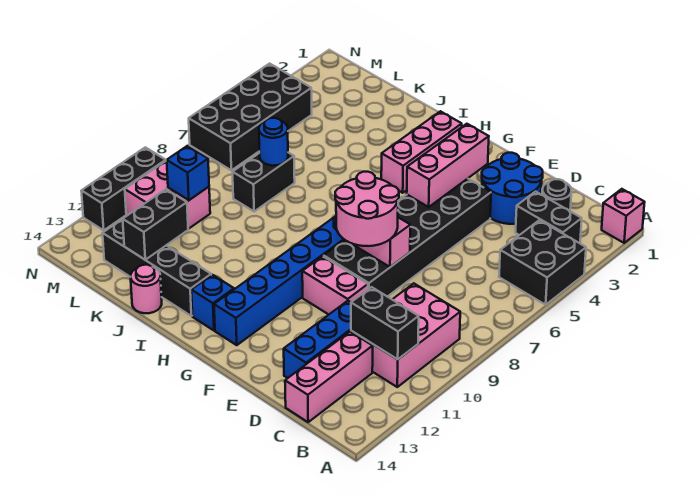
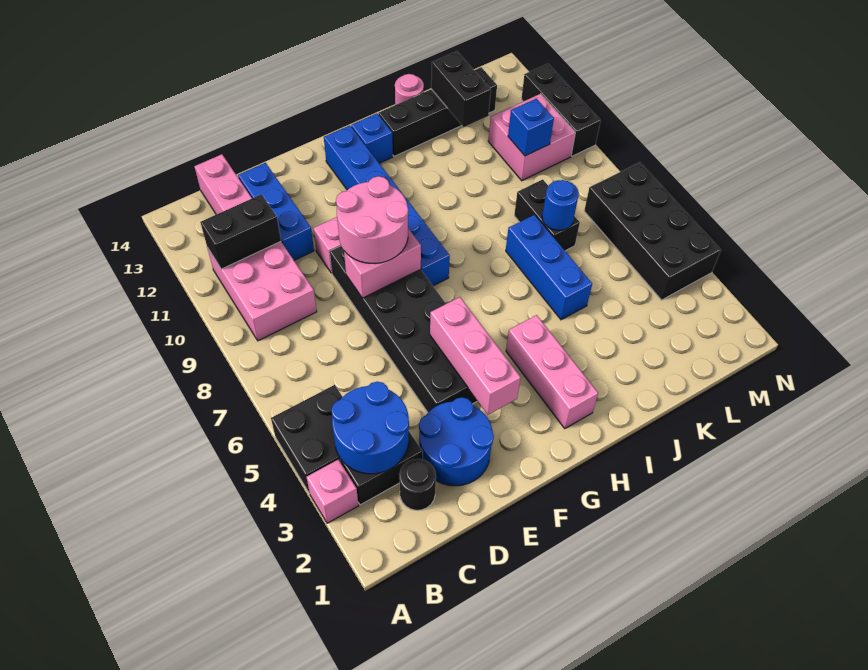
pink brick A1 level 1 -> pink brick A3 level 1
none -> blue round brick B3:C4 level 2
none -> blue brick J5:J7 level 1

